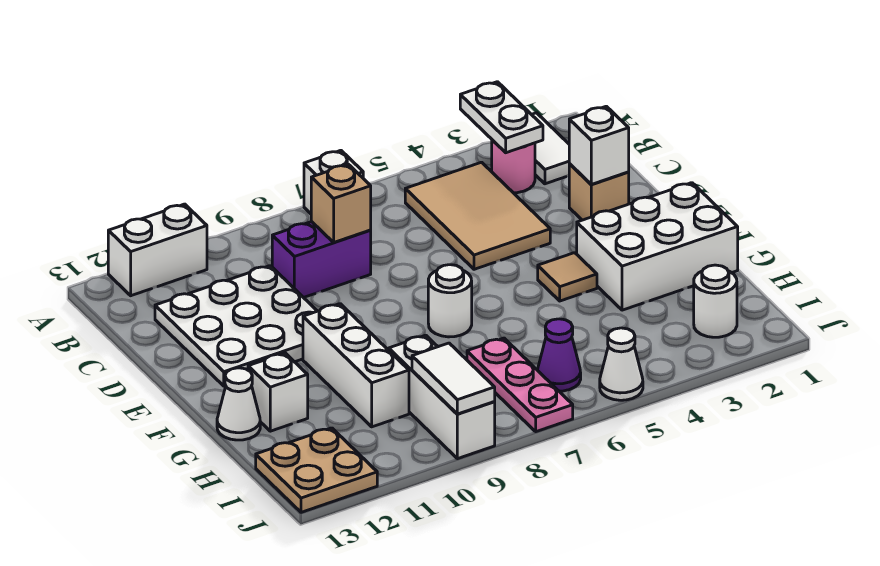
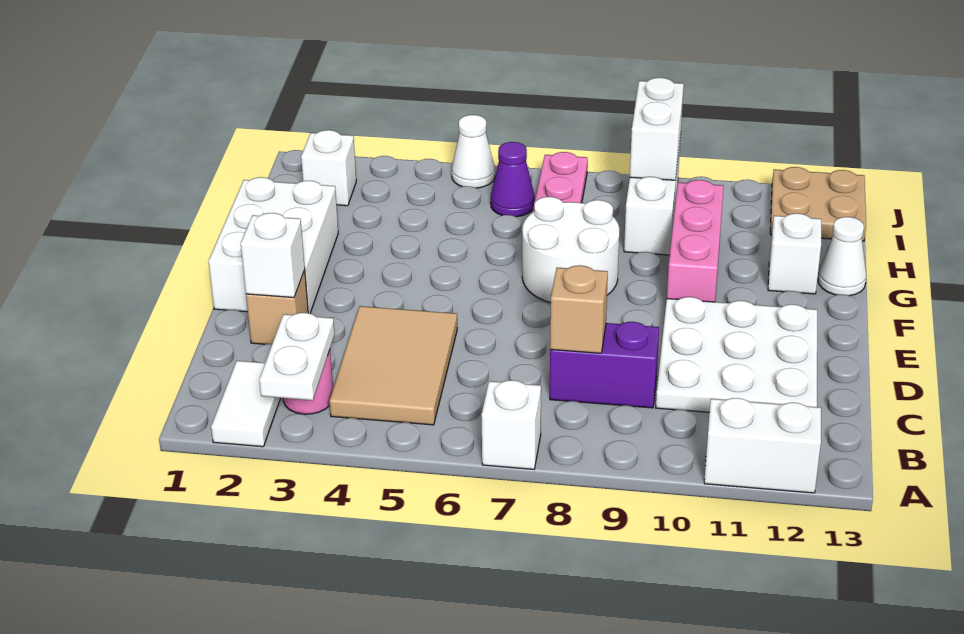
white brick F1:G3 level 1 -> white brick E1:G2 level 1
tan tile F4 level 1 -> none
white round brick F7 level 1 -> white round brick F7:G8 level 1
white brick F10:H10 level 1 -> pink brick F10:H10 level 1
white round brick I2 level 1 -> white brick I2 level 1
white tile I9:J9 level 2 -> white brick I9:J9 level 2

